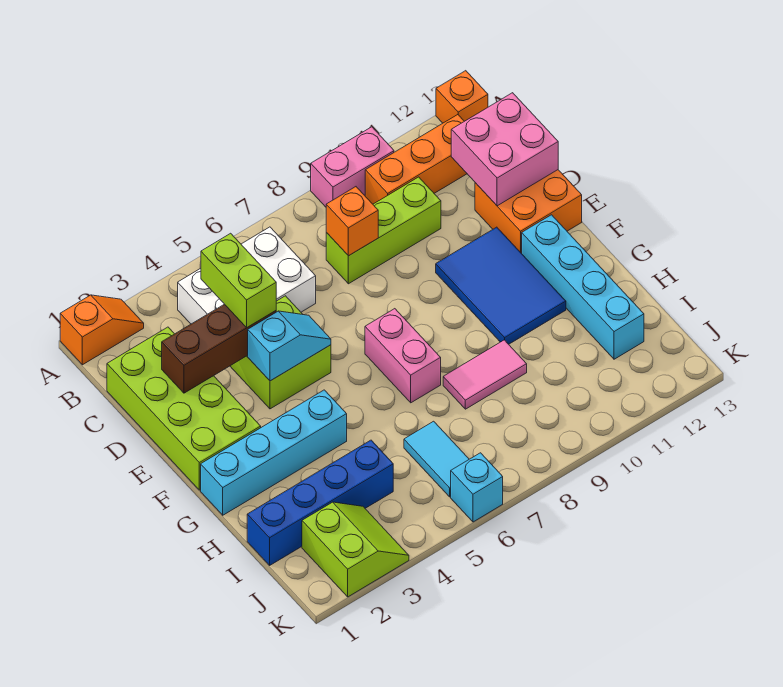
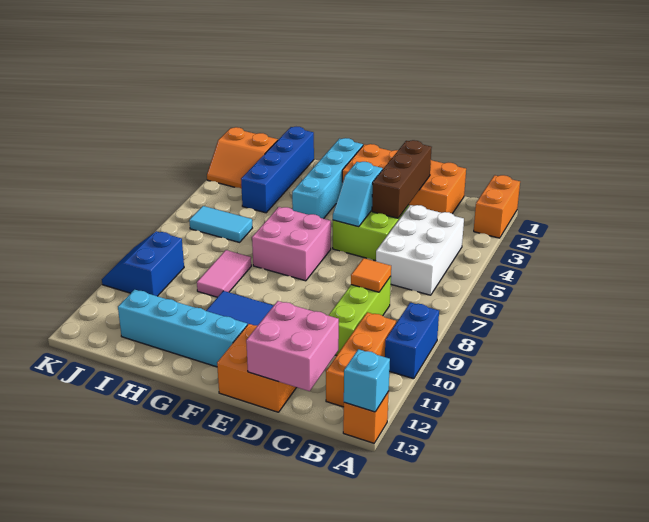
orange slope A1:A2 level 1 top 1 -> orange brick A1:A2 level 1
pink brick A9:A10 level 1 -> blue brick A9:A10 level 1
lime brick C1:F2 level 1 -> orange brick C1:F2 level 1
lime brick C4:D4 level 3 -> none
orange brick C8 level 2 -> orange tile C8 level 2
pink brick F7:G7 level 1 -> pink brick F6:G7 level 1
lime slope J2:K3 level 1 top 2 -> orange slope J2:K3 level 1 top 2
none -> blue slope J9:K10 level 1 top J
cyan brick K6 level 1 -> cyan brick A13 level 2

